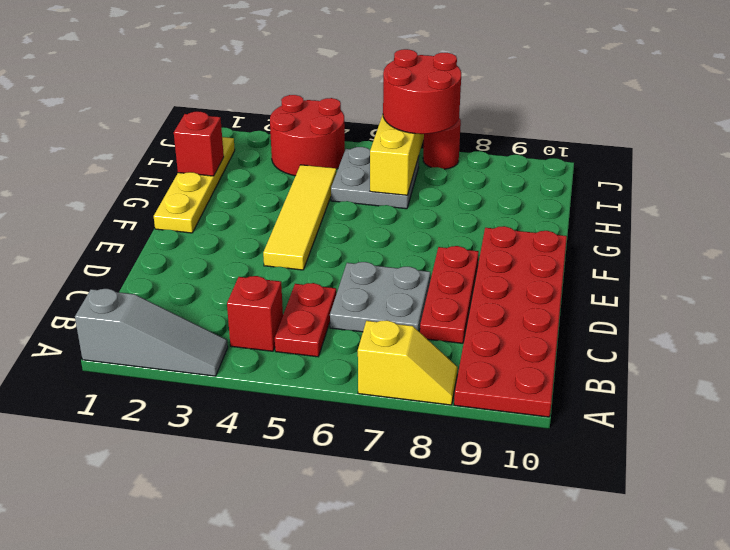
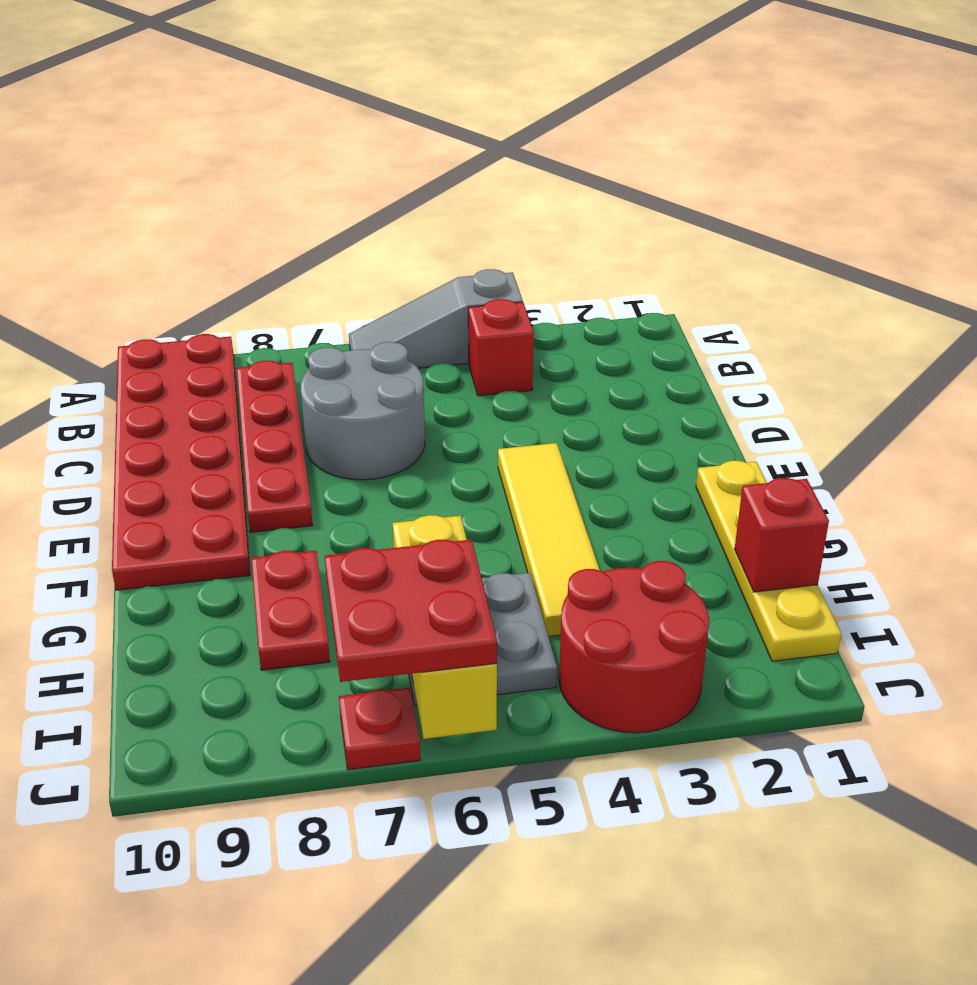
grey slope A1:A3 level 1 top 1 -> grey slope A4:A6 level 1 top 4
yellow slope A7:A8 level 1 top 7 -> none
red plate B5:C5 level 1 -> red plate G8:H8 level 1
grey plate C6:D7 level 1 -> grey round brick C6:D7 level 1
red plate C8:E8 level 1 -> red plate B8:E8 level 1
red round brick I6:J7 level 3 -> red plate I6:J7 level 3
red round brick J7 level 1 -> red plate J7 level 1

